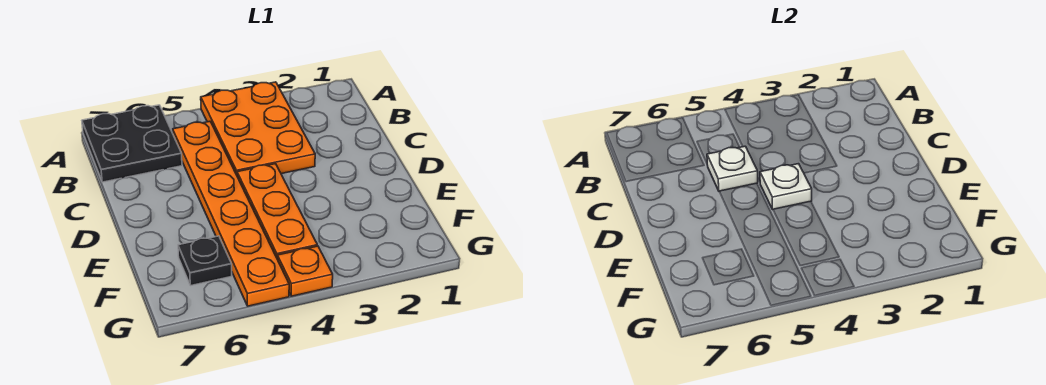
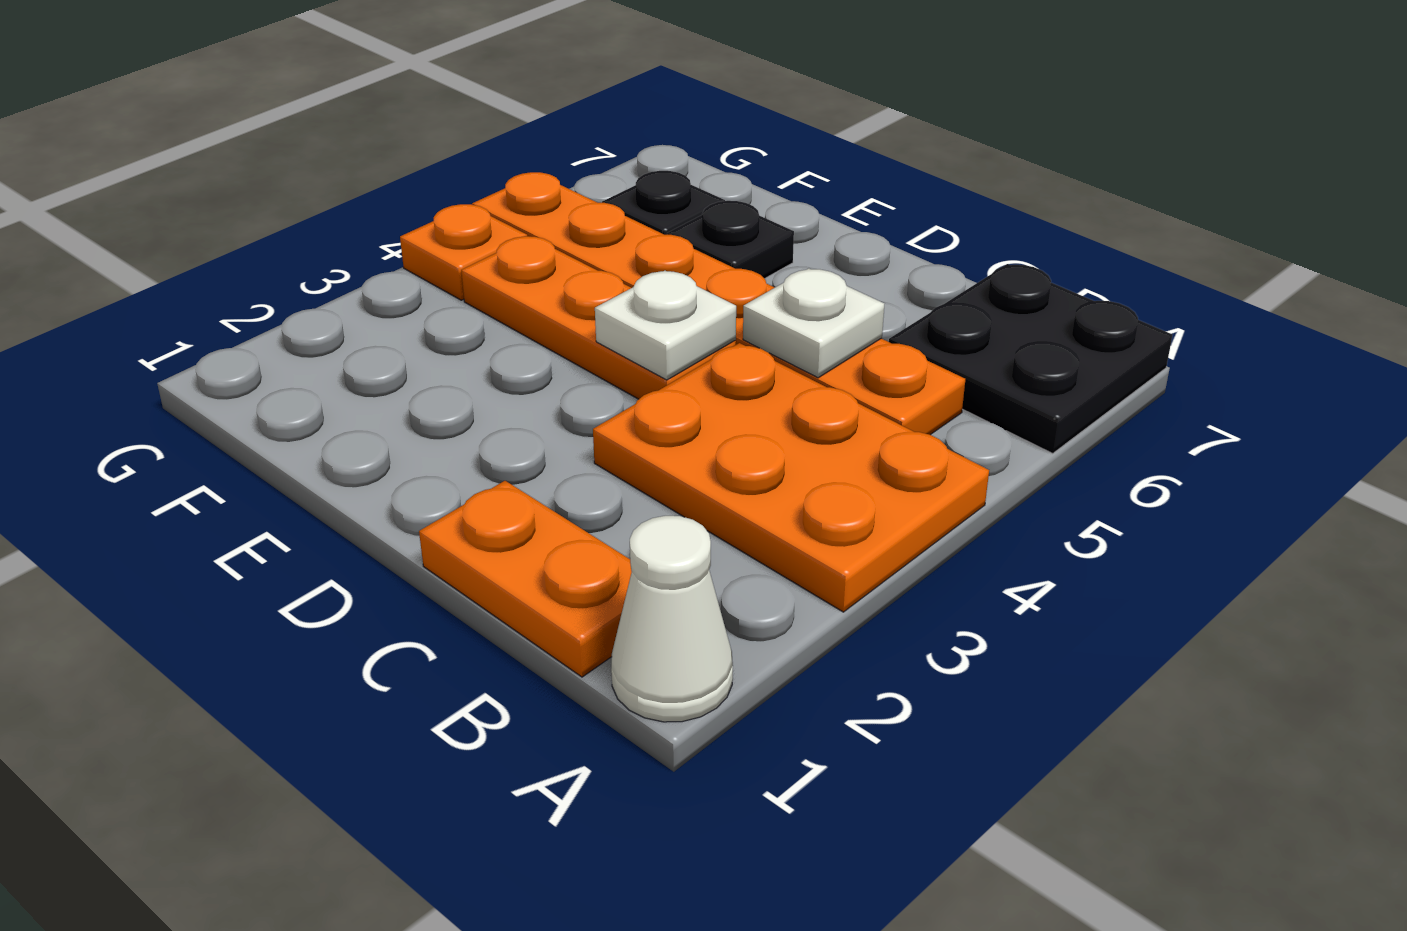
none -> white cone A1 level 1
none -> orange plate B1:C1 level 1
none -> black plate E6 level 1

